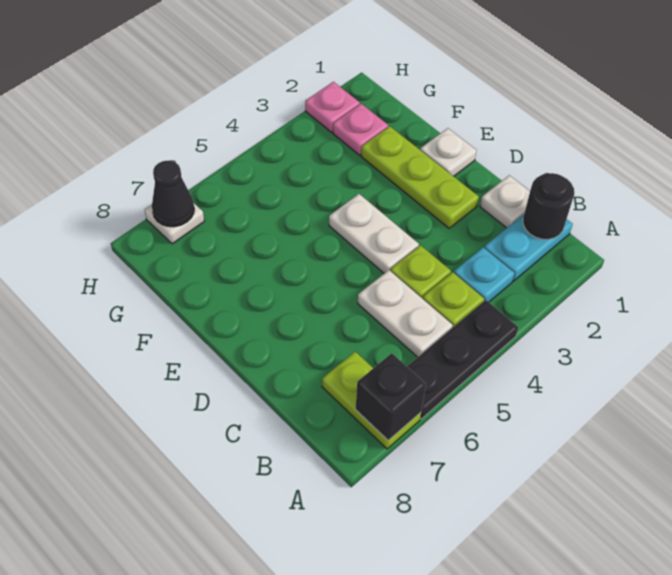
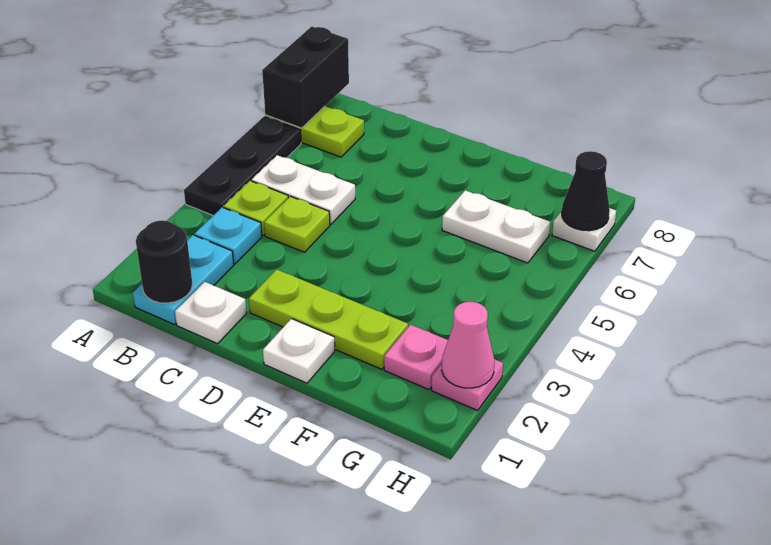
black brick A7 level 2 -> black brick A7:A8 level 2
white plate D4:E4 level 1 -> white plate F6:G6 level 1
none -> pink cone H2 level 2

